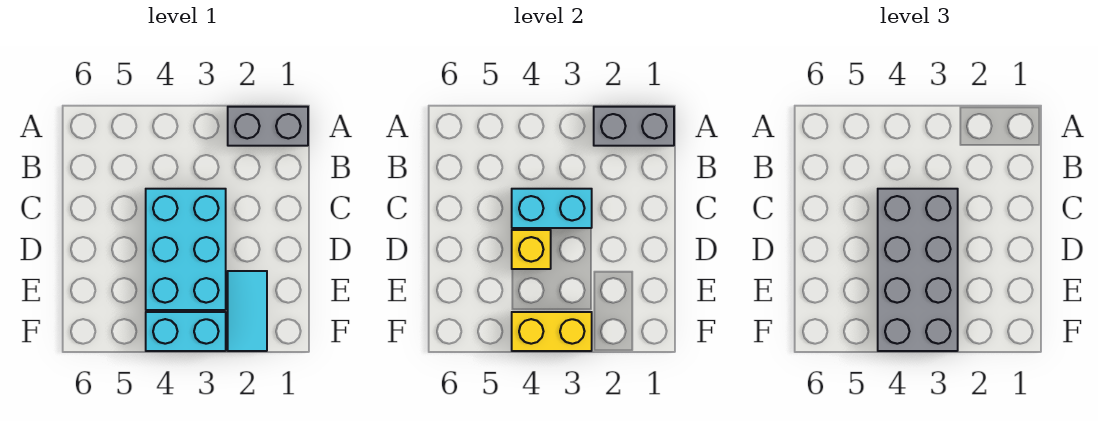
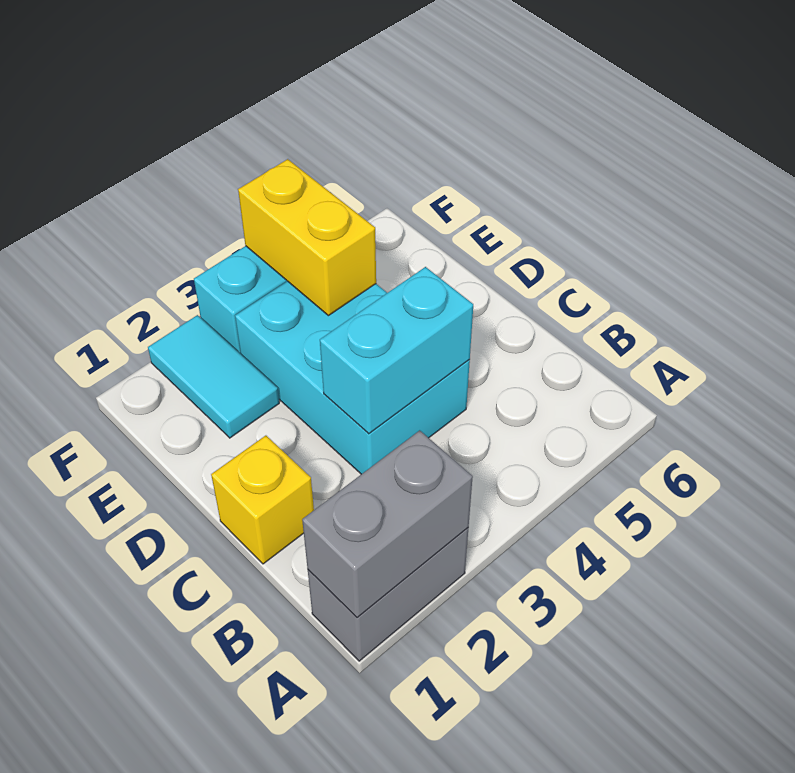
grey brick C3:F4 level 3 -> none
yellow brick D4 level 2 -> yellow brick C1 level 1
yellow brick F3:F4 level 2 -> yellow brick E4:F4 level 2

